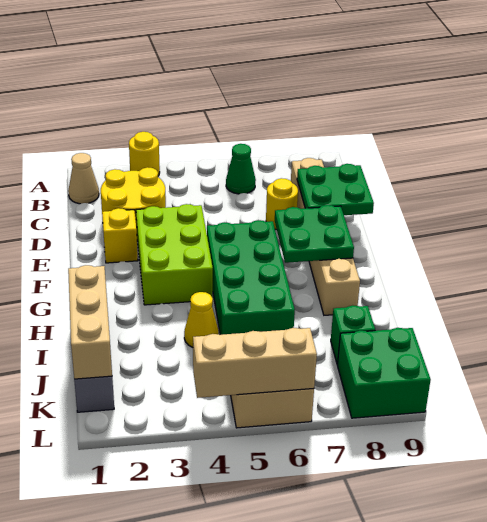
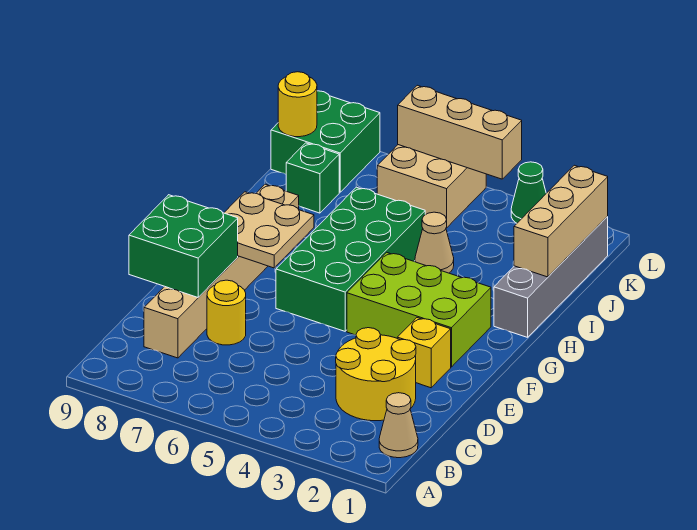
yellow round brick A3 level 1 -> yellow round brick K9 level 2
green cone B6 level 1 -> green cone L3 level 1
green plate D8:E9 level 2 -> green brick D8:E9 level 2
lime brick E3:G4 level 1 -> lime brick F2:G4 level 1
green plate F7:G8 level 2 -> tan plate F7:G8 level 2
yellow cone I4 level 1 -> tan cone I4 level 1

